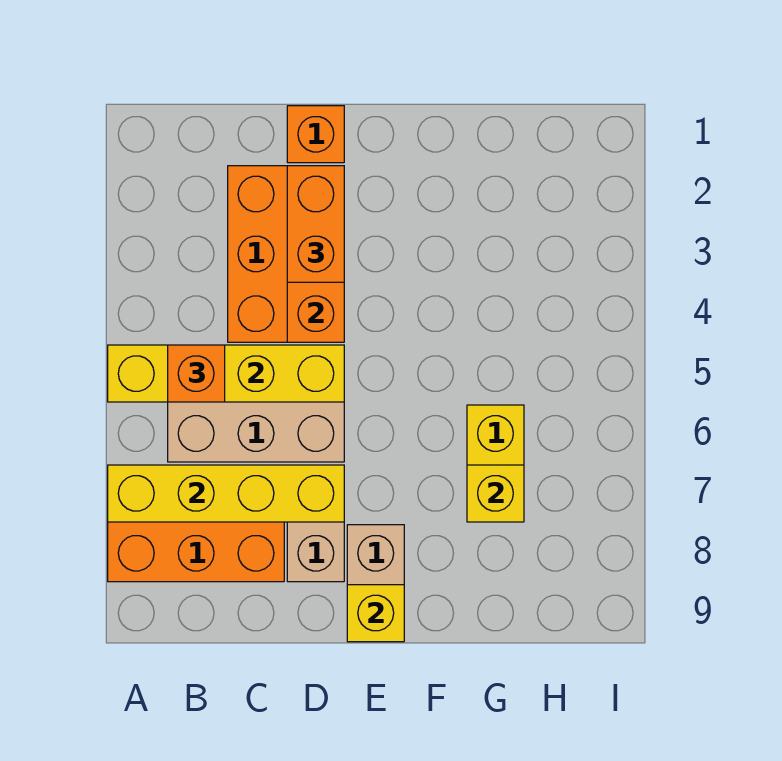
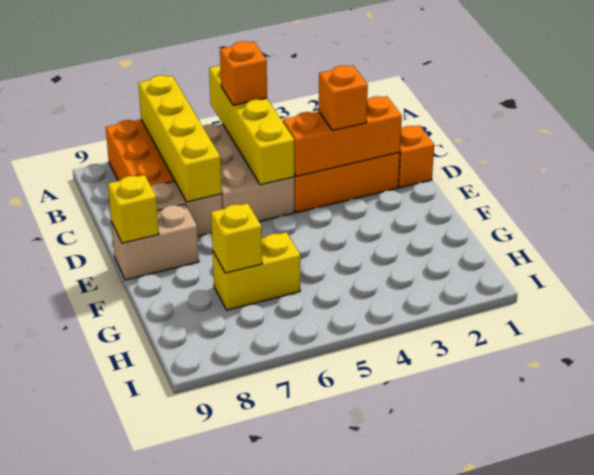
orange brick D2:D3 level 3 -> orange brick D3 level 3

